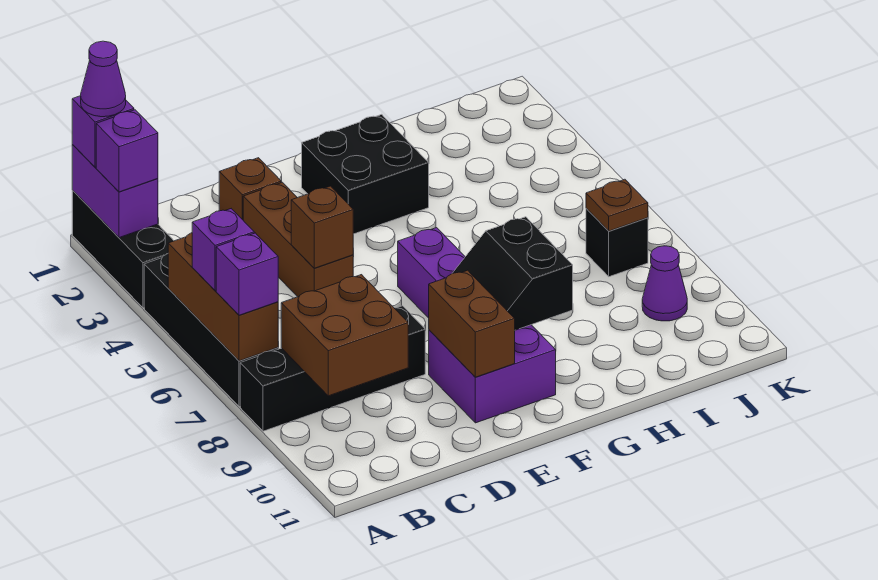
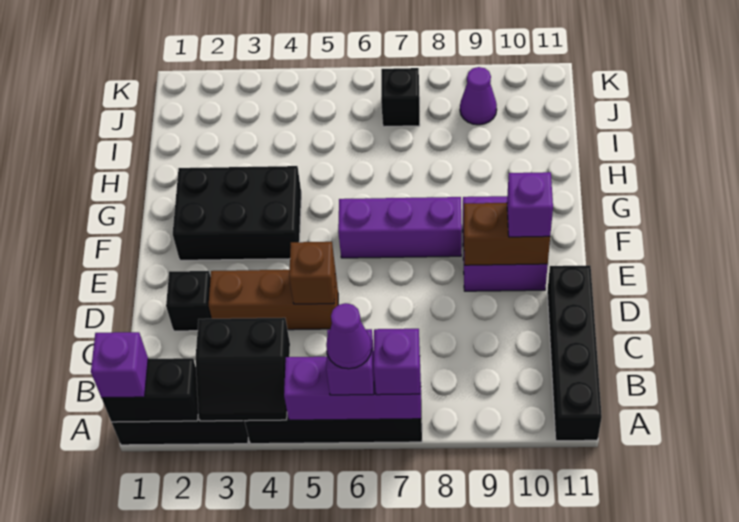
purple brick A1:A2 level 2 -> black brick A1:A2 level 2
purple cone A1 level 4 -> purple cone A6 level 4
purple brick A2 level 3 -> purple brick E10 level 3
brown brick A5:A7 level 2 -> purple brick A5:A7 level 2
black brick A8:D8 level 1 -> black brick A11:D11 level 1
brown brick B8:C9 level 2 -> none
brown brick D2 level 1 -> black brick D2 level 1
black brick F2:G3 level 1 -> black brick F2:G4 level 1
black slope F8:G9 level 2 top G -> black slope A3:B4 level 2 top B
brown plate J7 level 2 -> none

